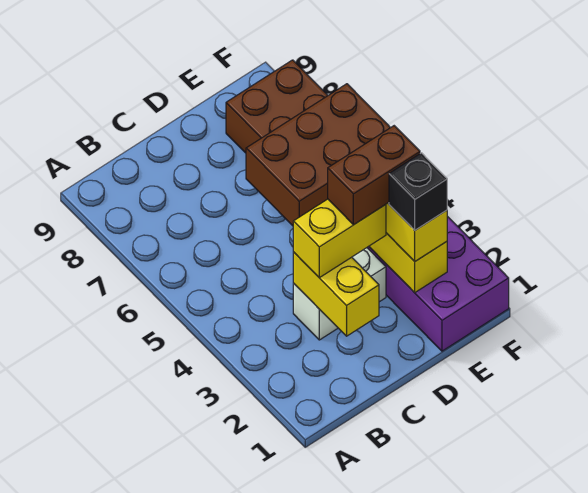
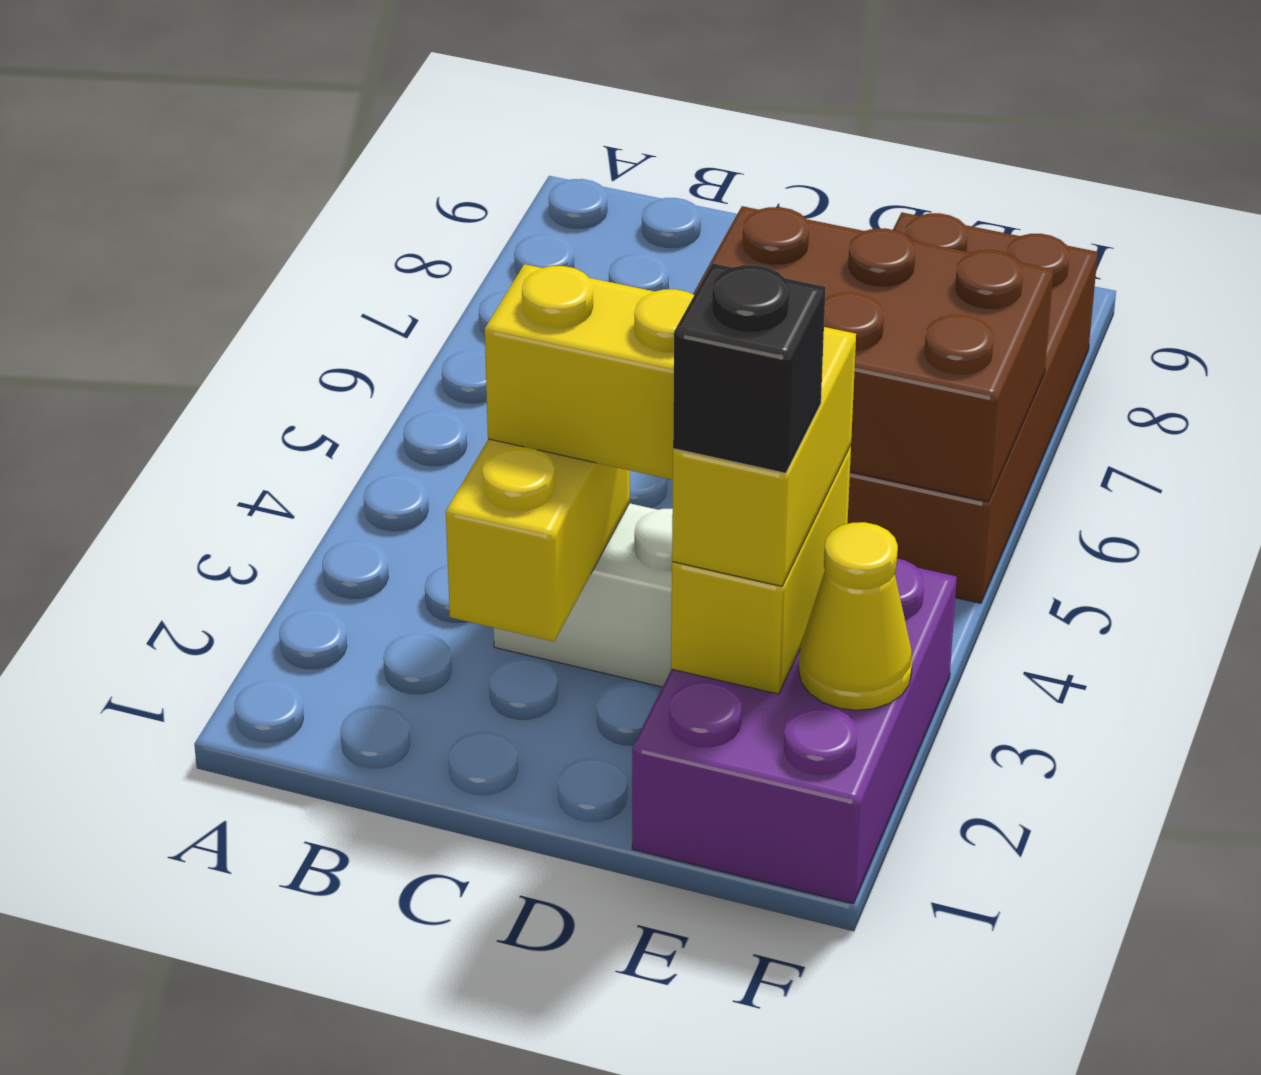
brown brick D3:E3 level 4 -> none
none -> yellow cone F2 level 2

